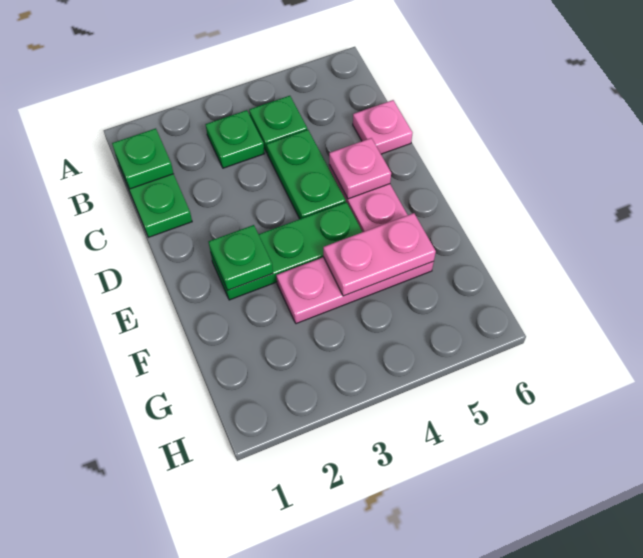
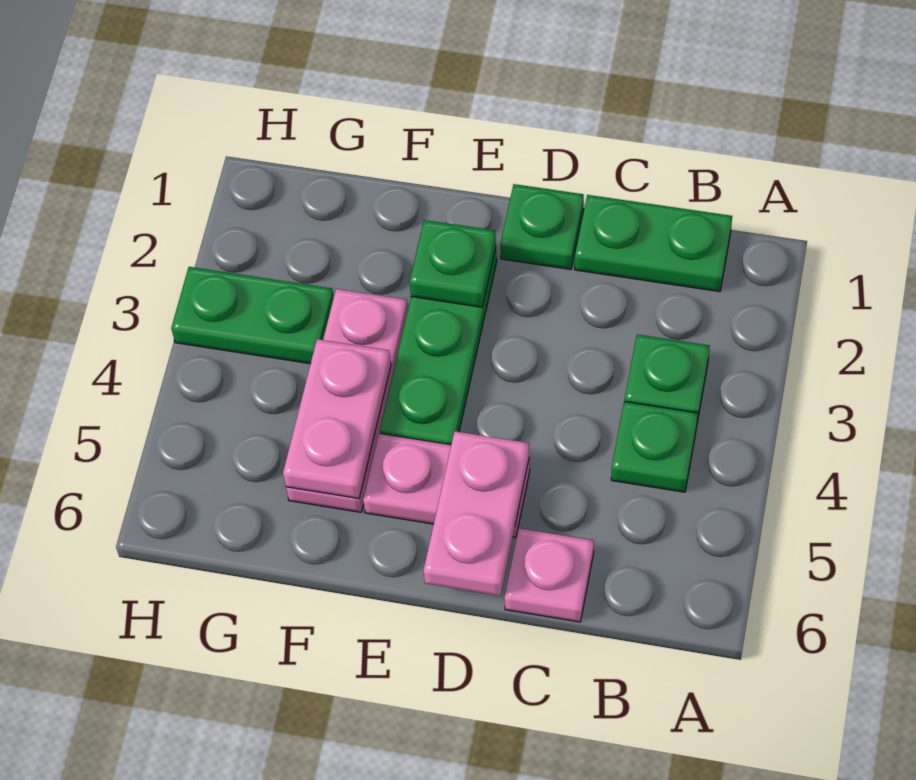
green plate B1 level 2 -> green plate D1 level 1
green plate C4:D4 level 1 -> green plate G3:H3 level 1
pink plate D5 level 2 -> pink plate D5:D6 level 2

